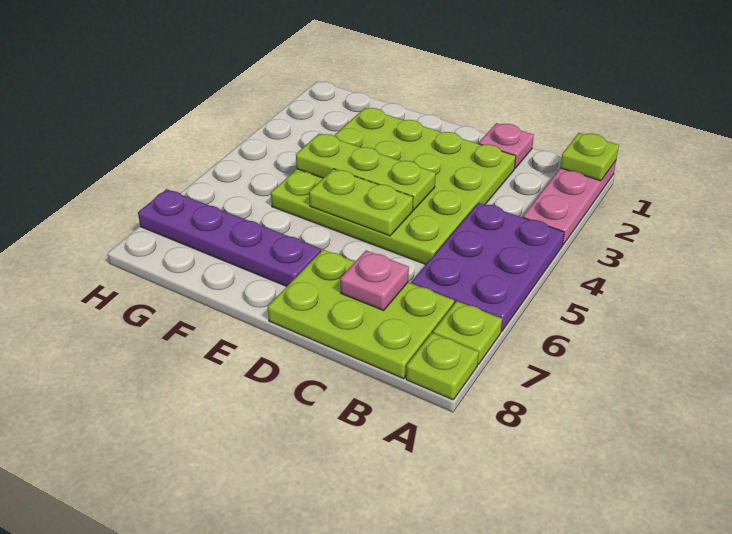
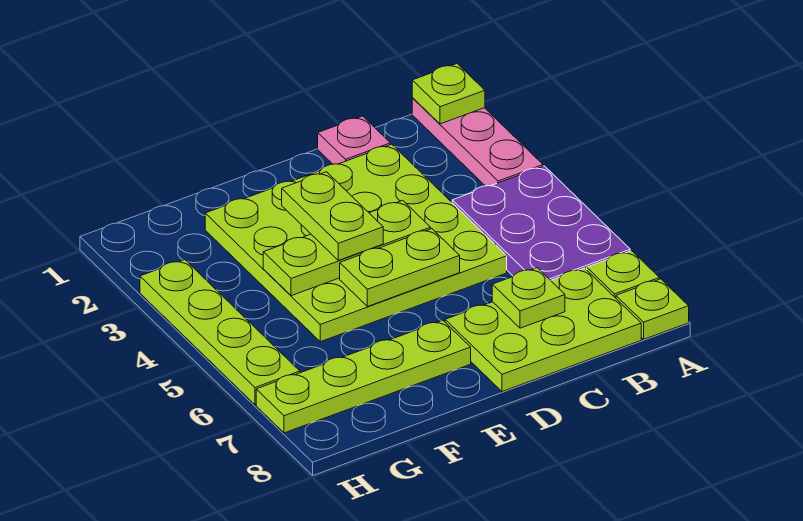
pink plate C7 level 2 -> lime plate C7 level 2
none -> lime plate E3:E4 level 3
purple plate E7:H7 level 1 -> lime plate E7:H7 level 1
none -> lime plate H3:H6 level 1

